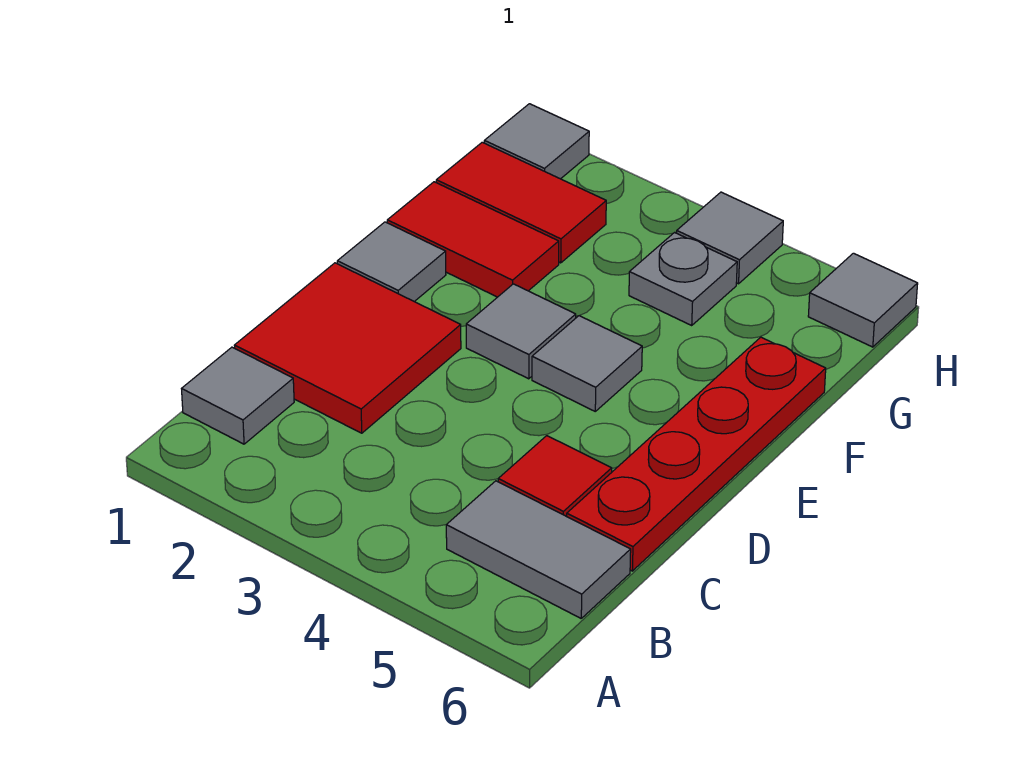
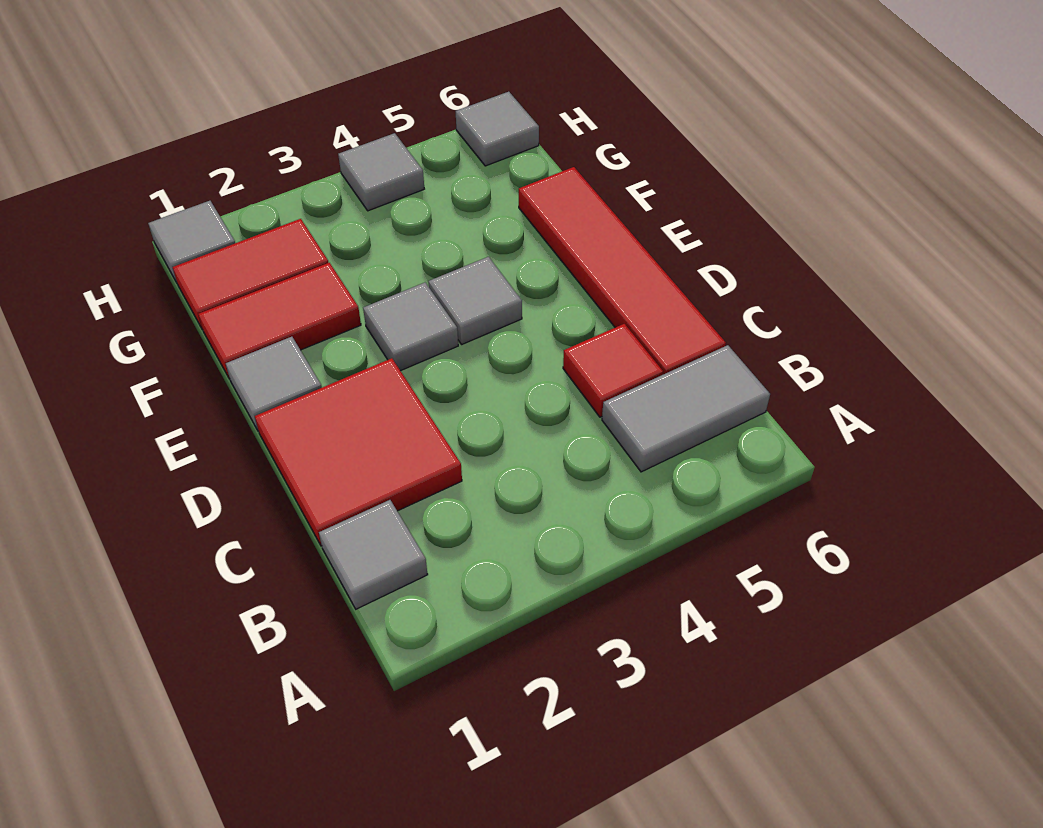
red plate C6:F6 level 1 -> red tile C6:F6 level 1
grey plate G4 level 1 -> none

